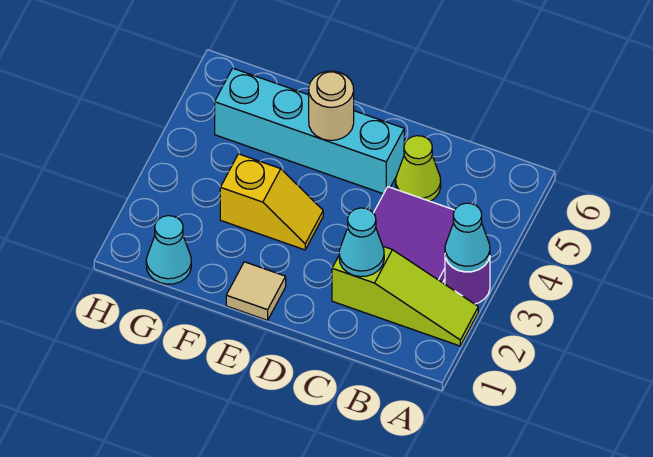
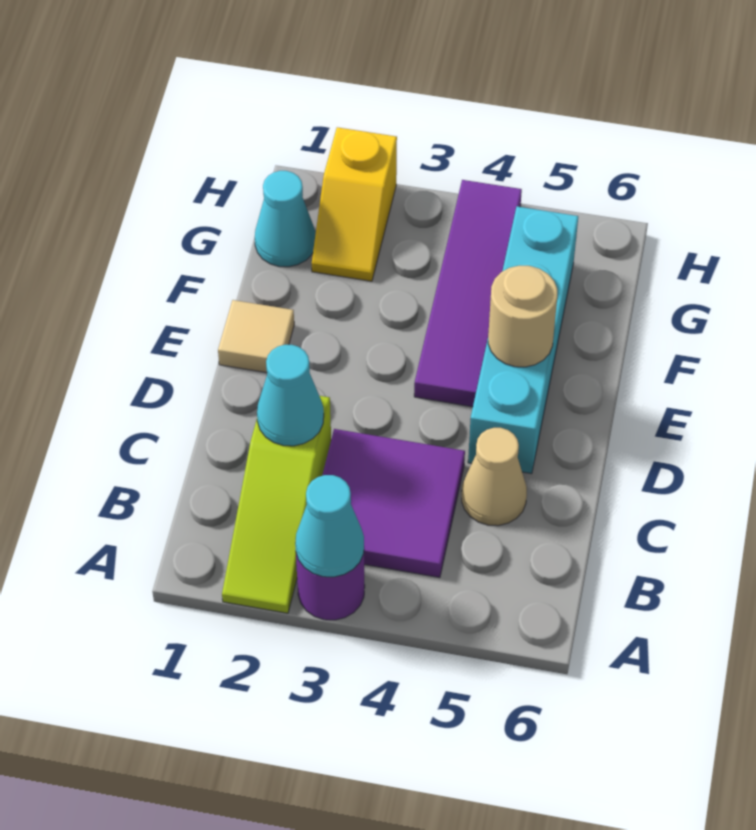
lime cone C5 level 1 -> tan cone C5 level 1
yellow slope E3:F3 level 1 top F -> yellow slope G2:H2 level 1 top H
none -> purple tile E4:H4 level 1

